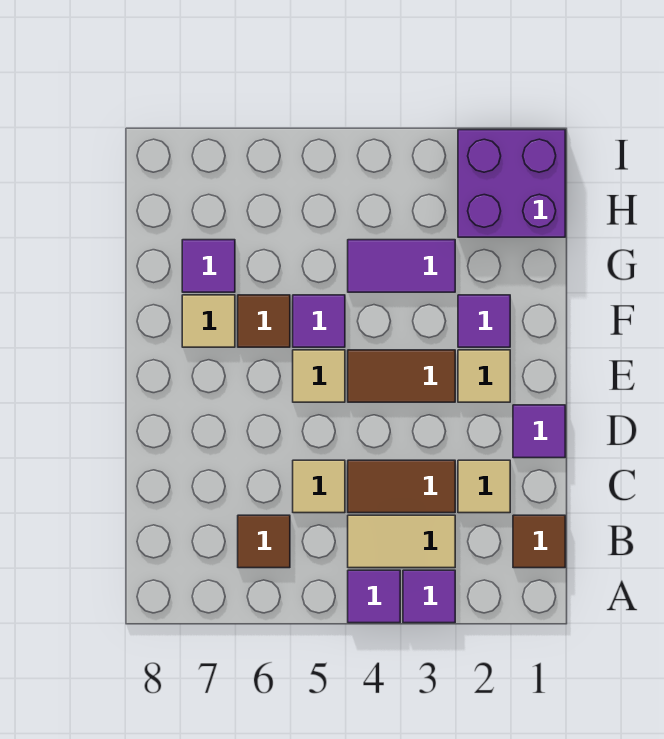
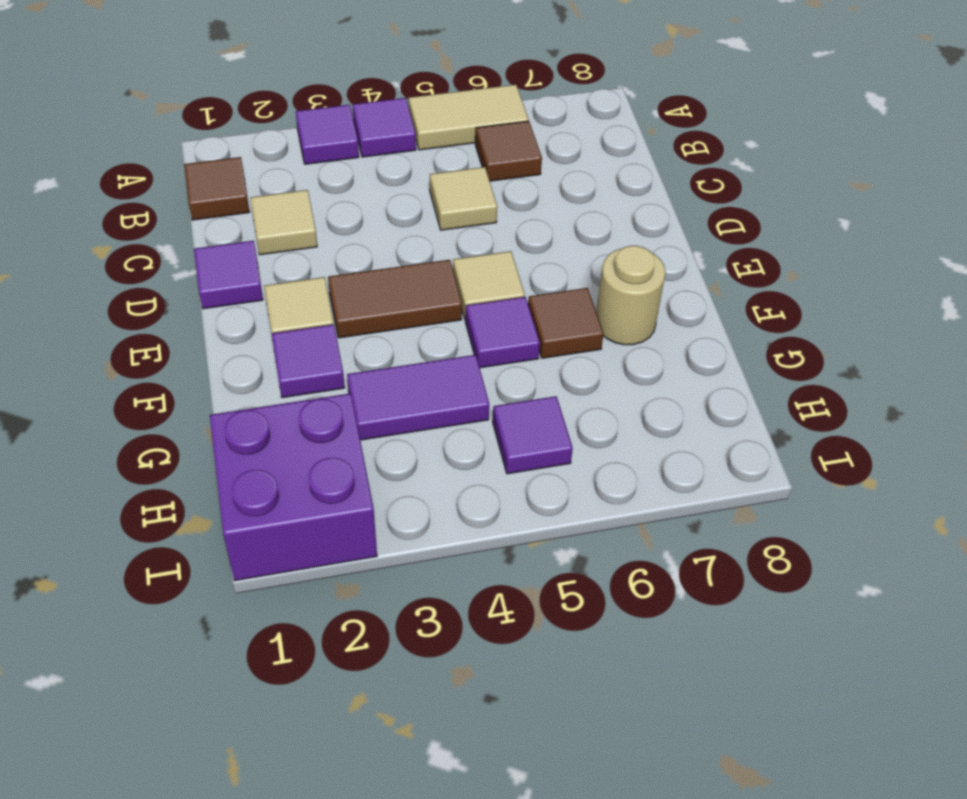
tan tile B3:B4 level 1 -> tan tile A5:A6 level 1
brown tile C3:C4 level 1 -> none
tan tile F7 level 1 -> tan round brick F7 level 1
purple tile G7 level 1 -> purple tile H5 level 1

